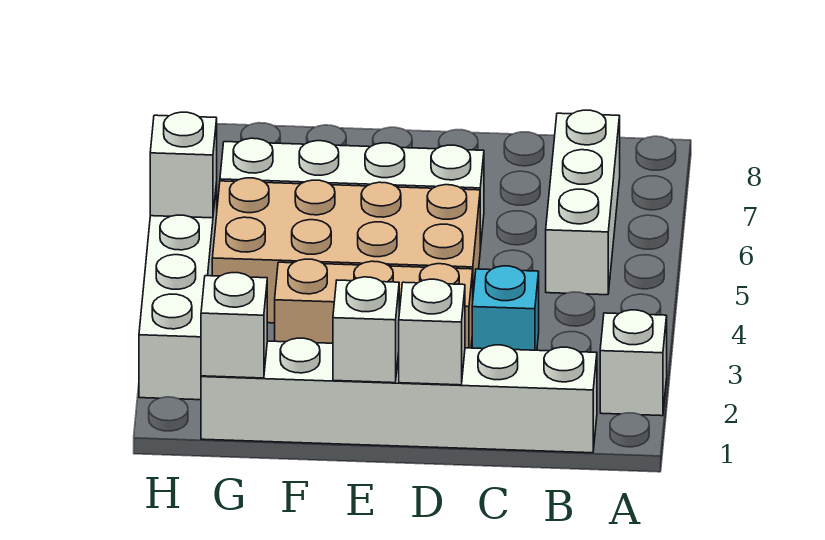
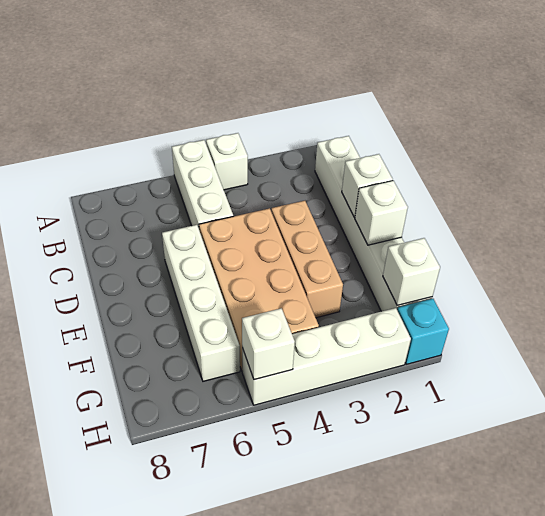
white brick A2 level 1 -> white brick A4 level 1
white brick B5:B7 level 1 -> white brick A5:C5 level 1
cyan brick C3 level 1 -> cyan brick H1 level 1

